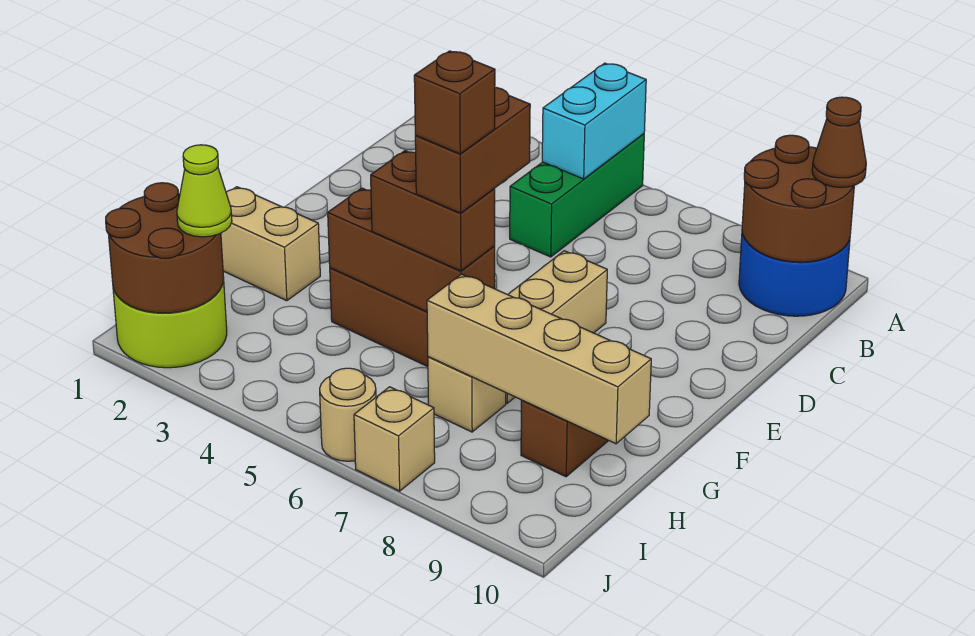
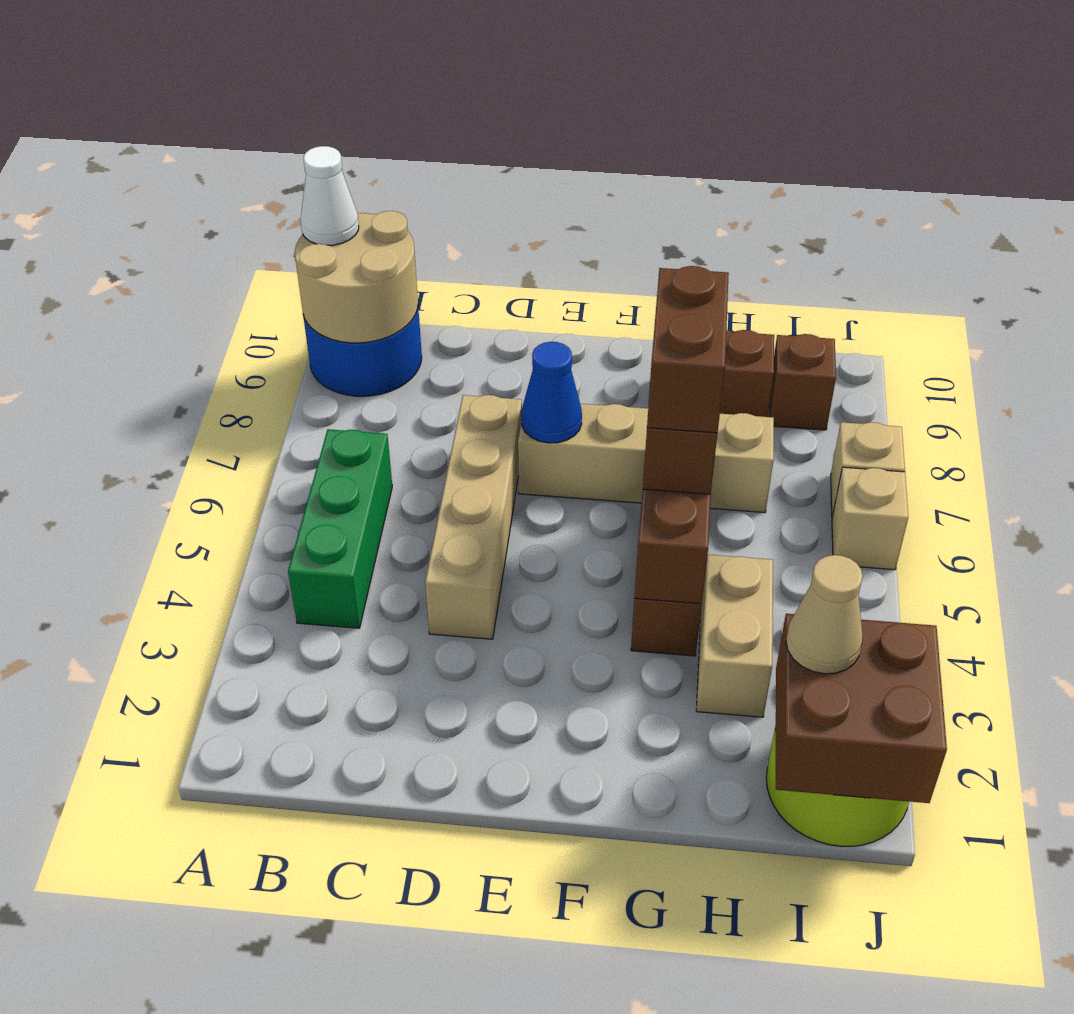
green brick A5:C5 level 1 -> green brick B4:B6 level 1
cyan brick A5:B5 level 2 -> none
brown round brick A9:B10 level 2 -> tan round brick A9:B10 level 2
brown cone A10 level 3 -> white cone A10 level 3
none -> blue cone E7 level 2
brown brick F6:G6 level 4 -> brown brick G5:G6 level 4
tan brick G1:G2 level 1 -> tan brick H3:H4 level 1
brown brick G6 level 5 -> brown brick I9 level 1
tan brick H7:H10 level 2 -> tan brick D4:D7 level 1
brown round brick I1:J2 level 2 -> brown brick I1:J2 level 2
lime cone I2 level 3 -> tan cone I2 level 3
tan round brick J6 level 1 -> tan brick J6 level 1

